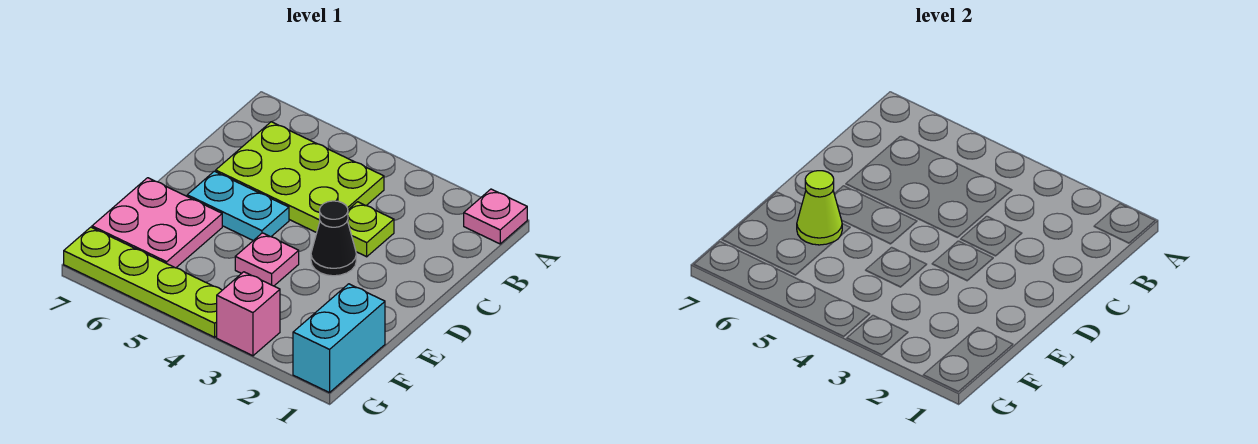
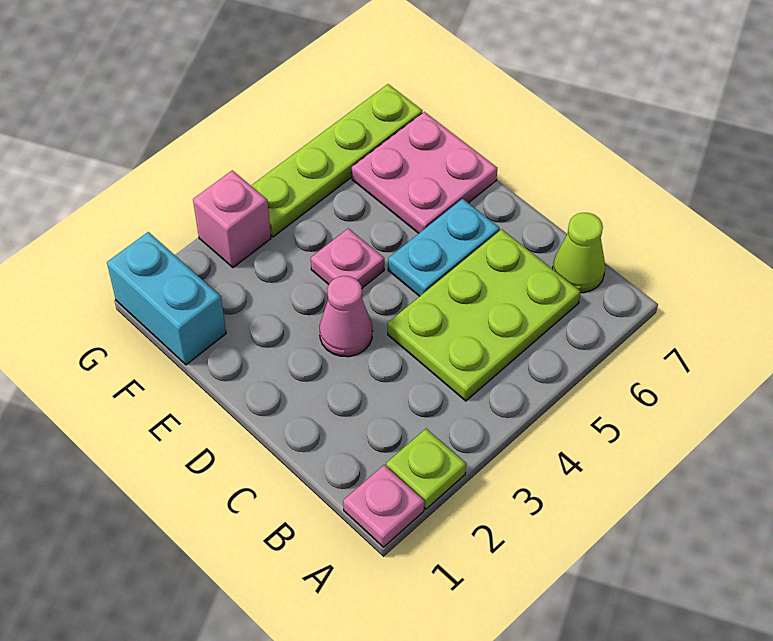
lime plate C3 level 1 -> lime plate A2 level 1
black cone D3 level 1 -> pink cone D3 level 1
lime cone E6 level 2 -> lime cone B7 level 1

